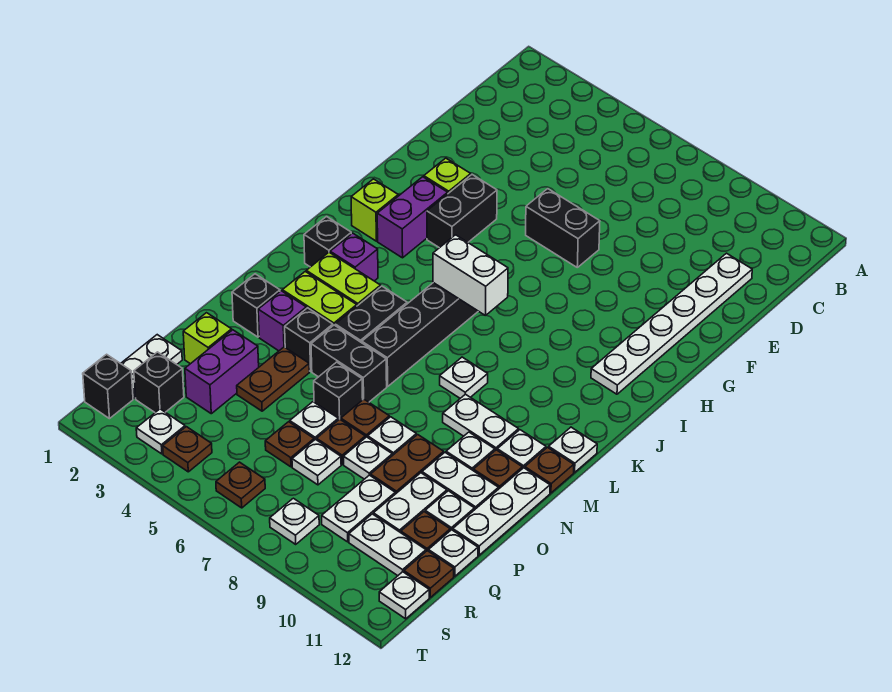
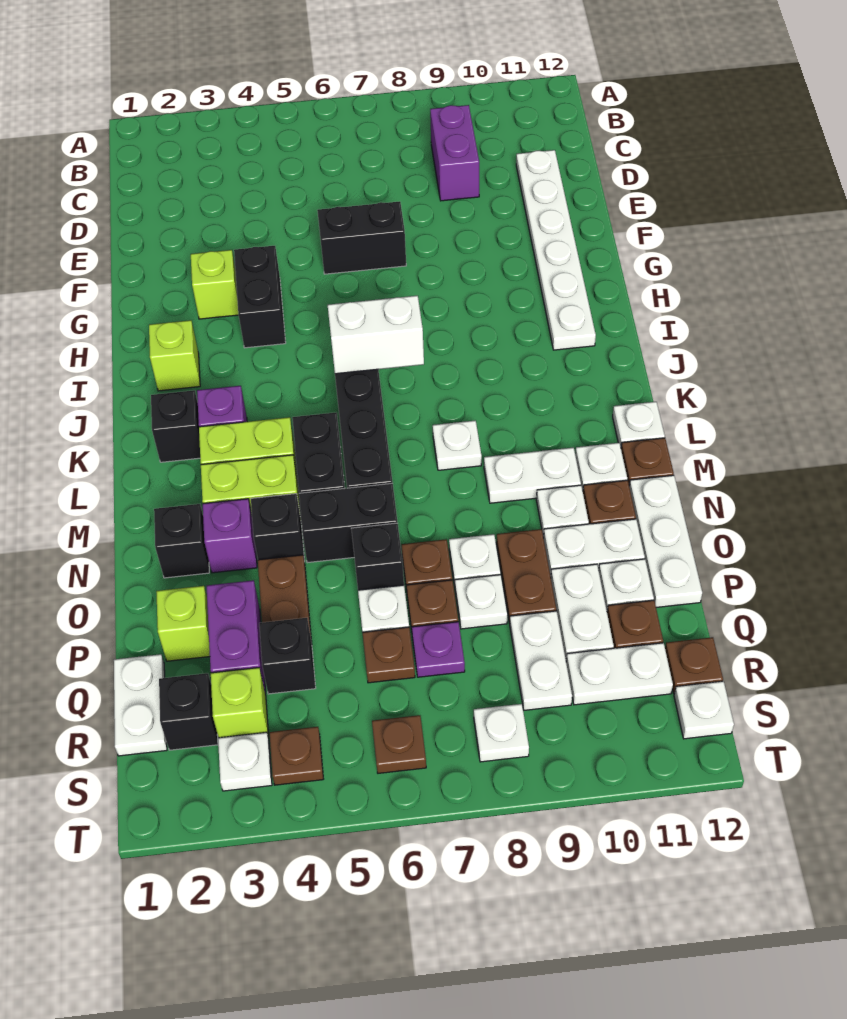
purple brick H3:I3 level 1 -> purple brick C9:D9 level 1
white plate Q7 level 1 -> purple plate Q7 level 1
white plate Q12 level 1 -> none
none -> lime brick R3 level 1
black brick S1 level 1 -> black brick Q4 level 1

